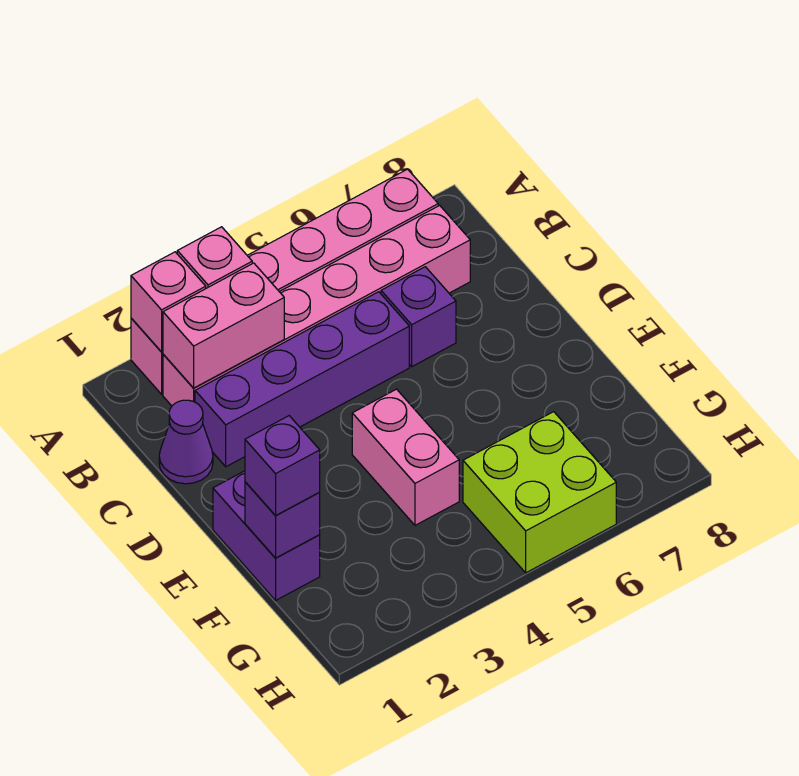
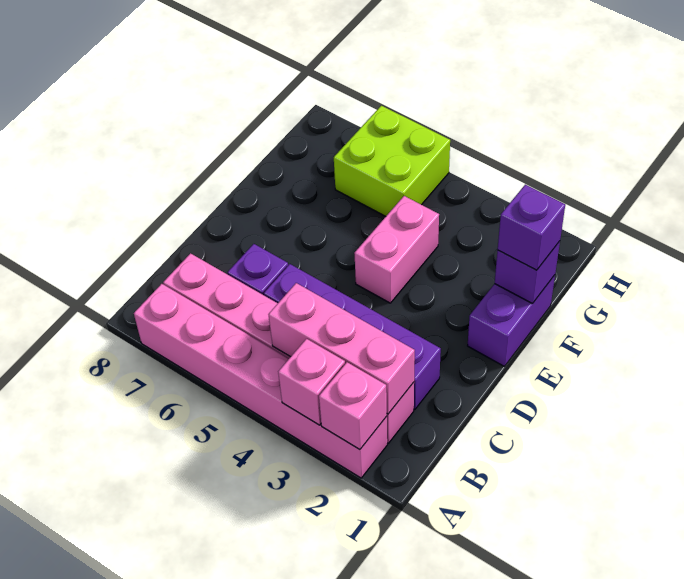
pink brick B2:B3 level 2 -> pink brick B2:B4 level 2
purple cone C1 level 1 -> none

